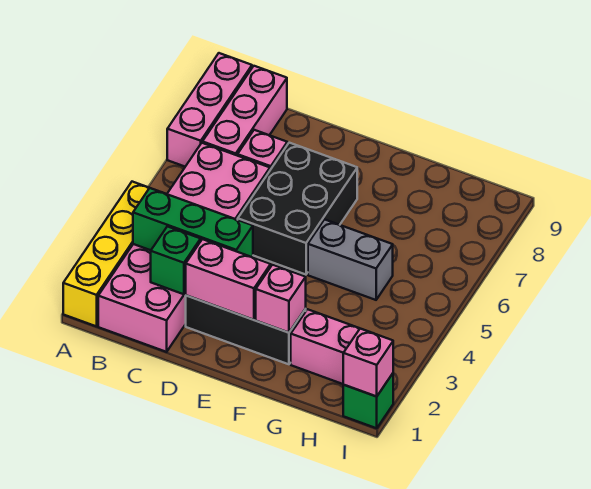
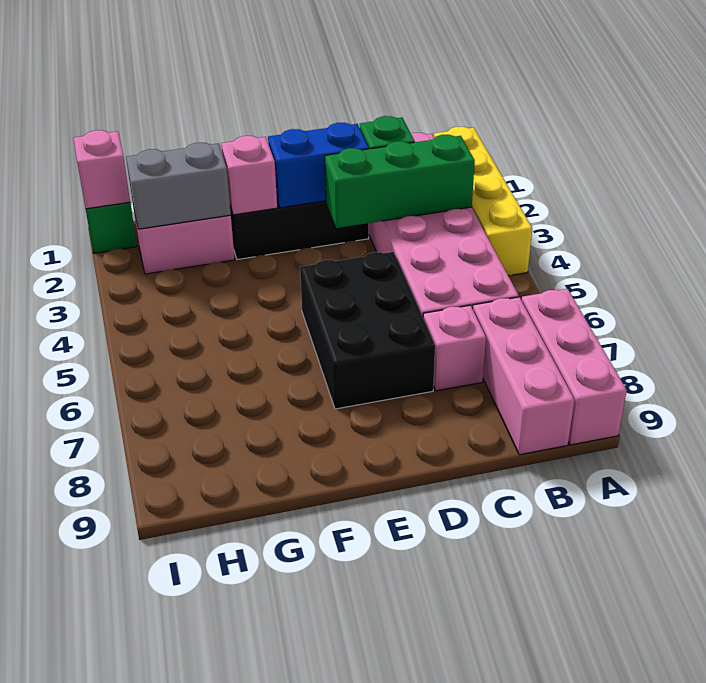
pink brick D2:E2 level 2 -> blue brick D2:E2 level 2
grey brick F5:G5 level 1 -> grey brick G2:H2 level 2

